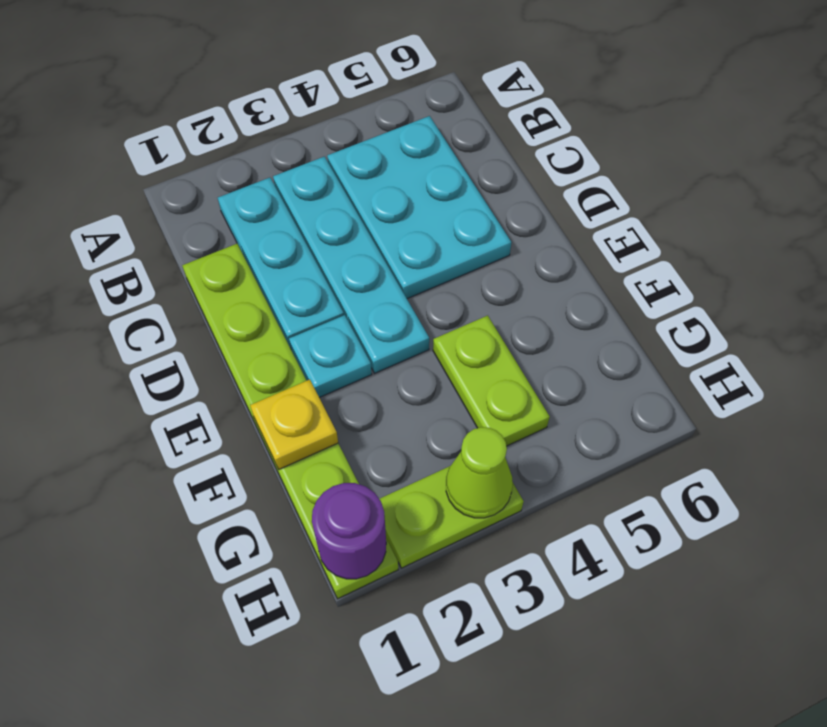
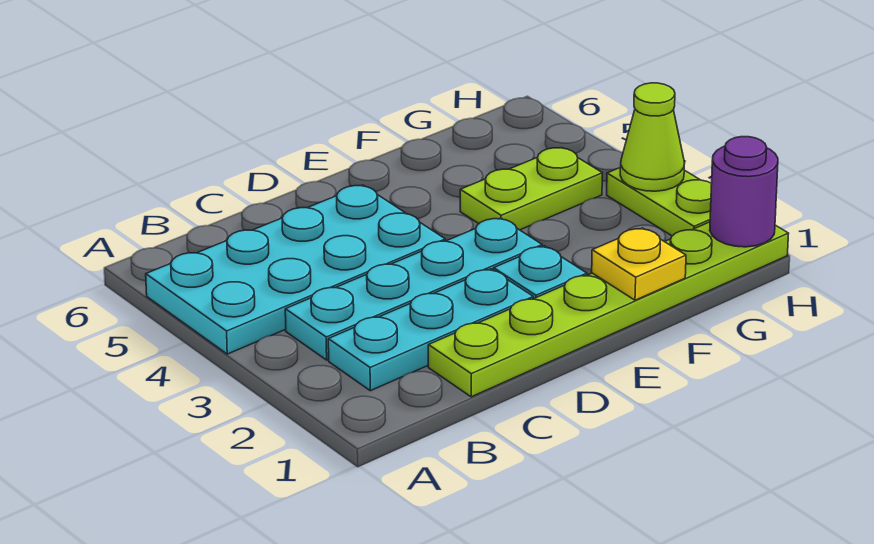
cyan plate B4:D5 level 1 -> cyan plate A4:D5 level 1

